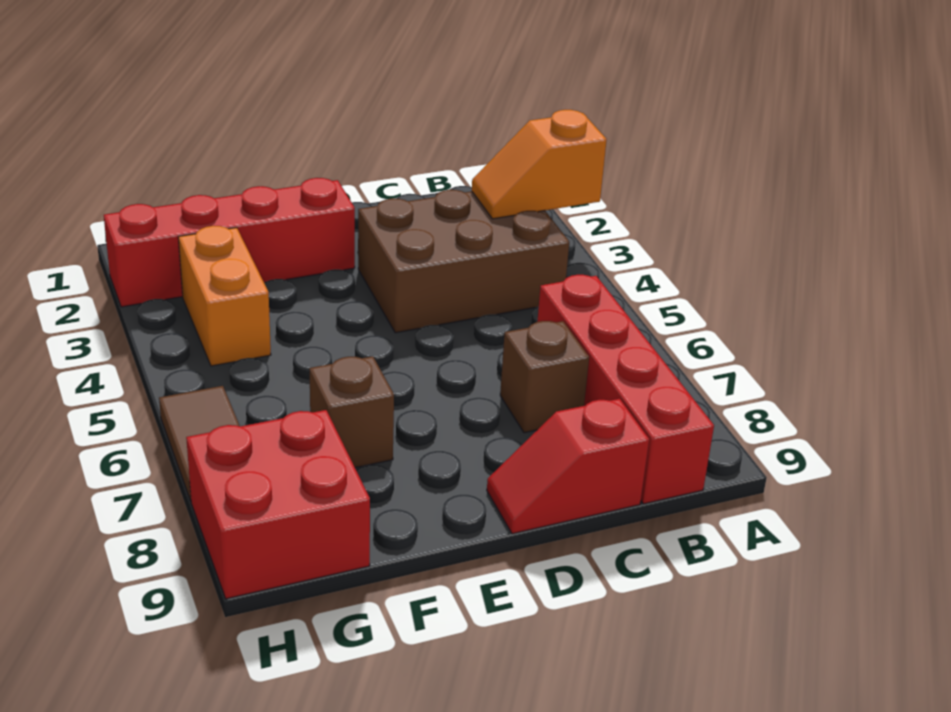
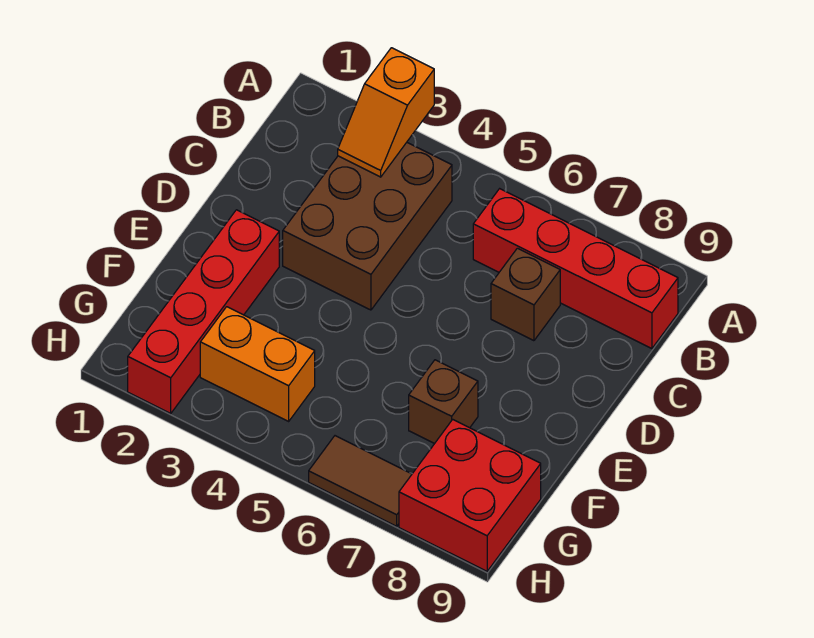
red slope C9:D9 level 1 top C -> none

